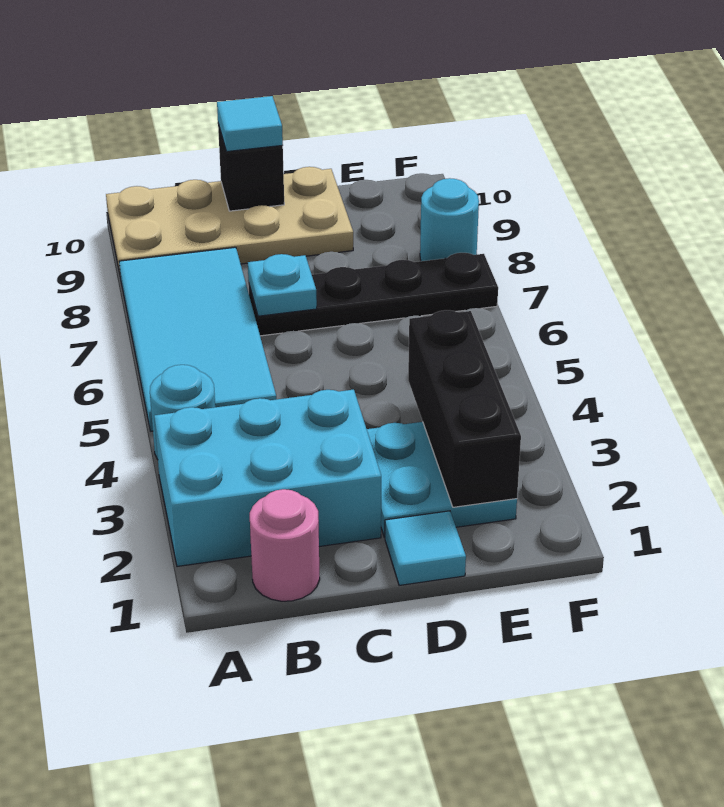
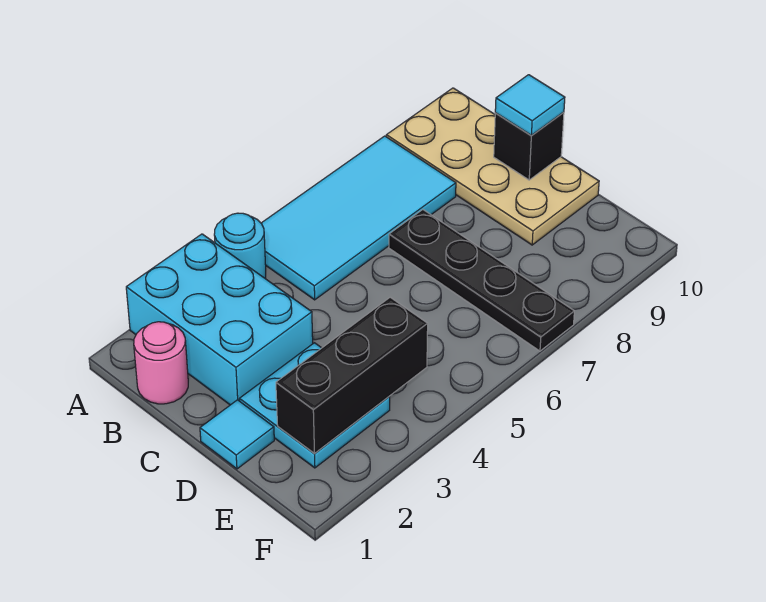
cyan plate C7 level 2 -> none
cyan round brick F8 level 1 -> none

